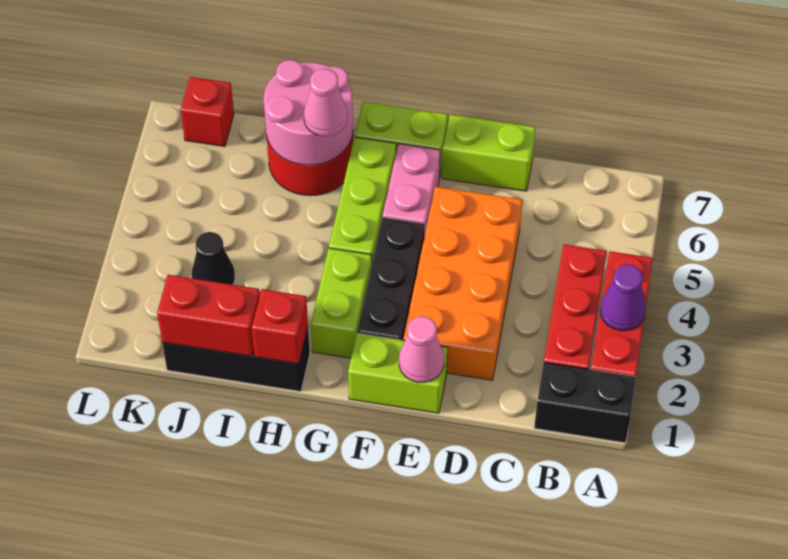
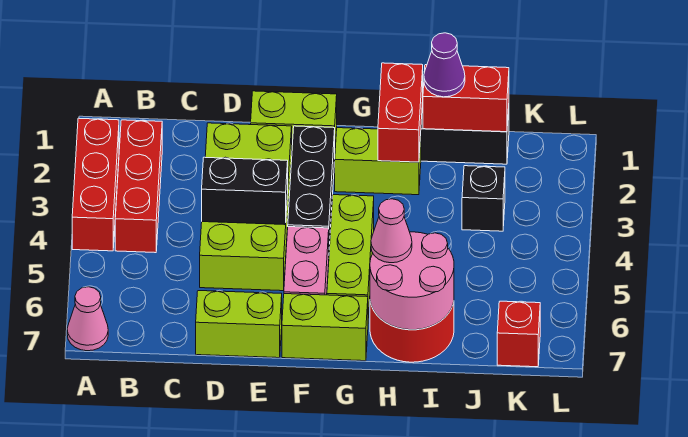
black brick A1:B1 level 1 -> black brick D4:E4 level 2
purple cone A3 level 2 -> purple cone I1 level 3
orange brick D2:E5 level 1 -> lime brick D2:E5 level 1
pink cone E1 level 2 -> pink cone A7 level 1
lime brick G2:G3 level 1 -> lime brick G2:H2 level 1
red brick H1 level 2 -> red brick H1:H2 level 2
black cone J3 level 1 -> black brick J3 level 1

